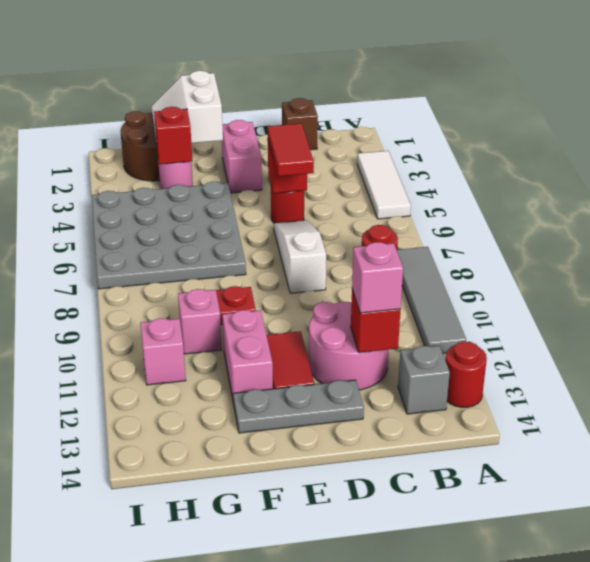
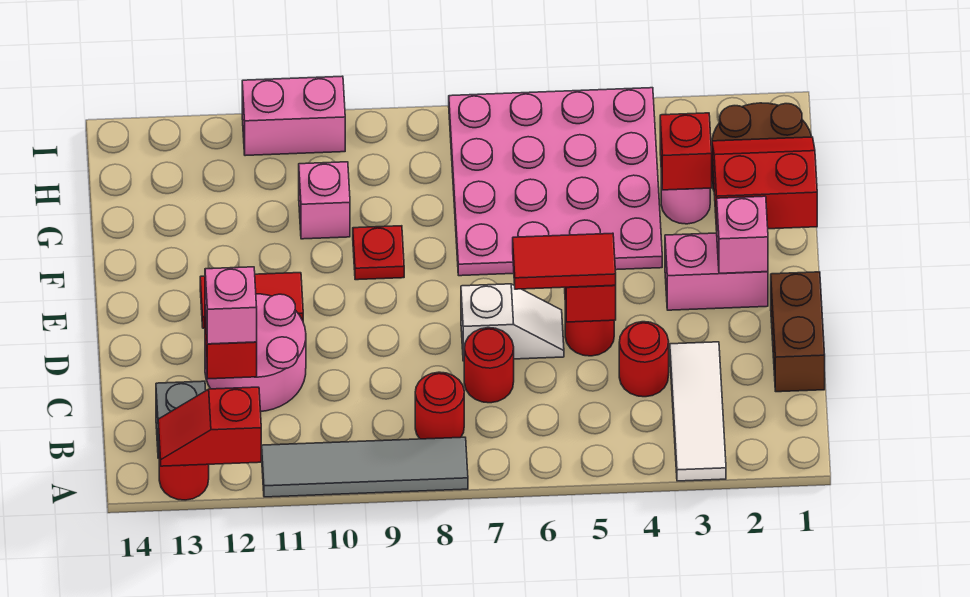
white tile A3:A5 level 1 -> white tile A3:C3 level 1
none -> red slope A12:A13 level 2 top 12
brown brick C1 level 1 -> brown brick C1:D1 level 1
none -> red round brick C4 level 1
none -> red round brick C7 level 1
white slope D6:D8 level 1 top 8 -> white slope D6:D7 level 1 top 7
grey plate D13:F13 level 1 -> none
white slope F1:G2 level 2 top F -> red slope F1:G2 level 2 top F
grey plate F4:I7 level 1 -> pink plate F4:I7 level 1
pink brick F11:F12 level 1 -> pink brick I10:I11 level 1
pink brick H11 level 1 -> pink brick E2 level 2

